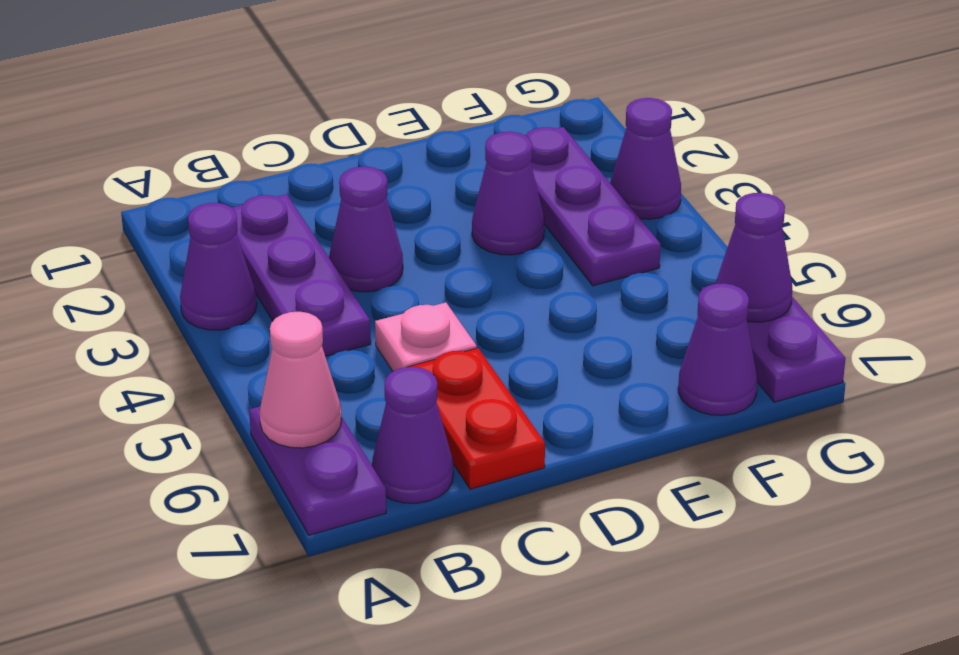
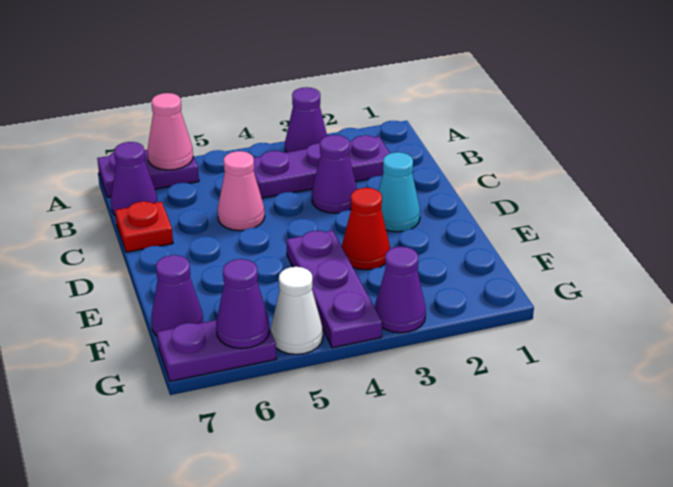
pink plate C5 level 1 -> pink cone C5 level 1
red plate C6:C7 level 1 -> red plate C7 level 1
none -> cyan cone D2 level 1
purple cone E3 level 1 -> red cone E3 level 1
purple plate F2:F4 level 1 -> purple plate E4:G4 level 1
none -> white cone G5 level 1

